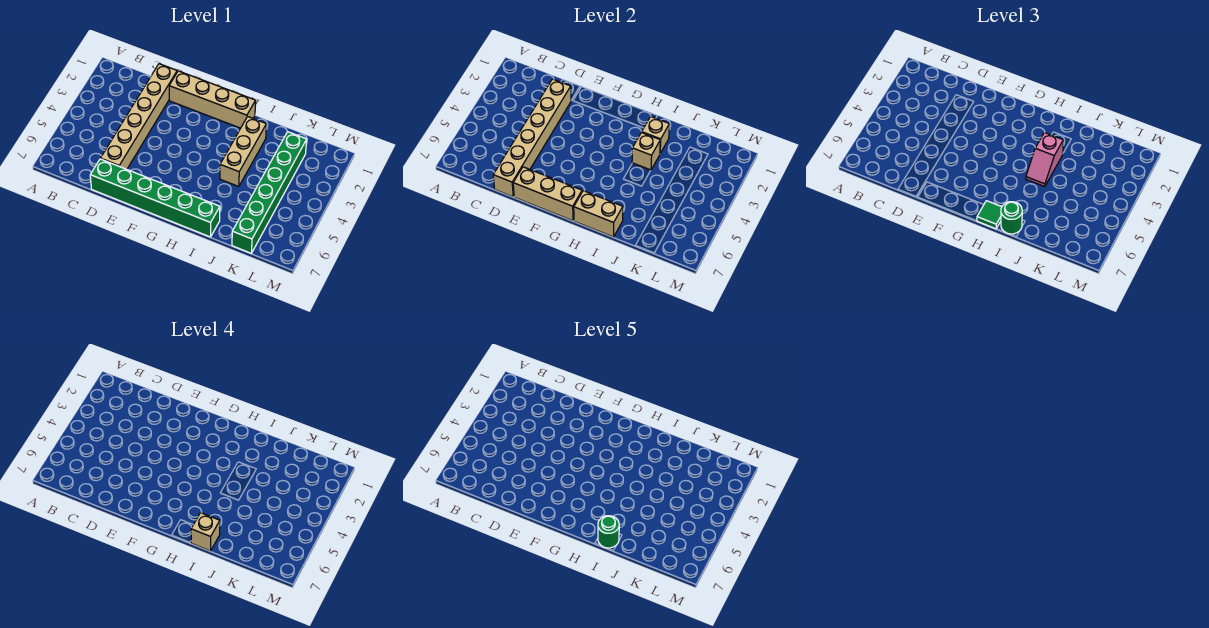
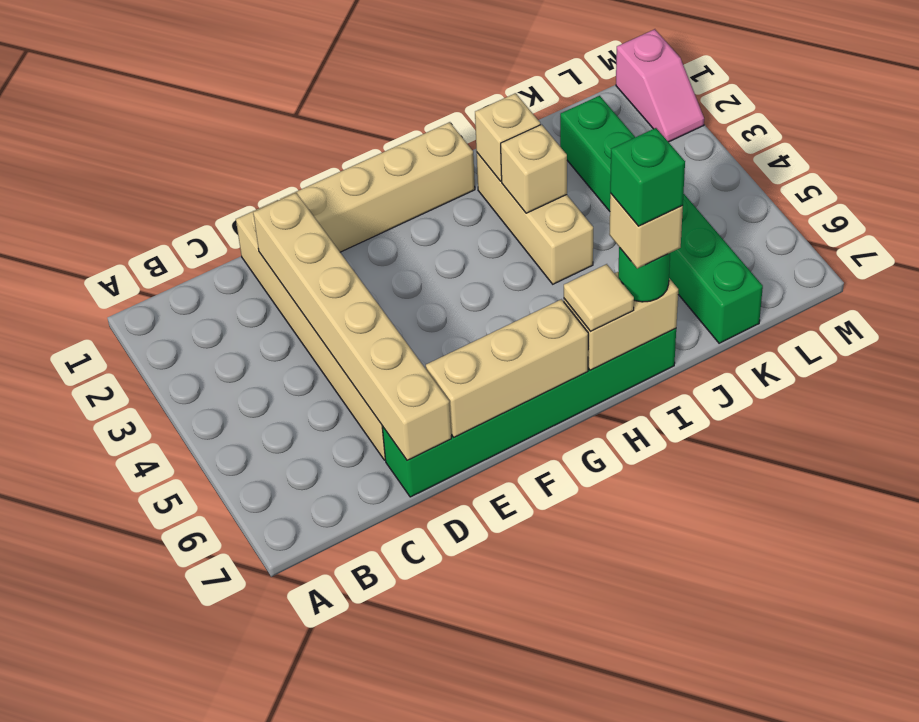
green tile H7 level 3 -> tan tile H7 level 3
pink slope I3:I4 level 3 top 3 -> pink slope M1:M2 level 1 top 1
green round brick I7 level 5 -> green brick I7 level 5

